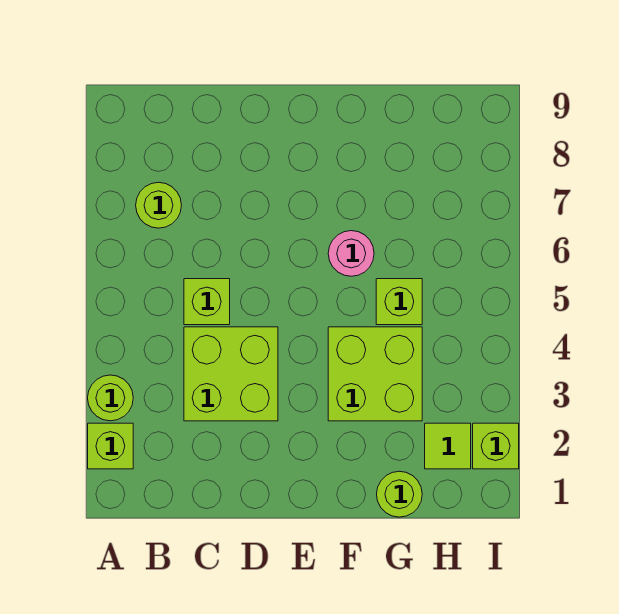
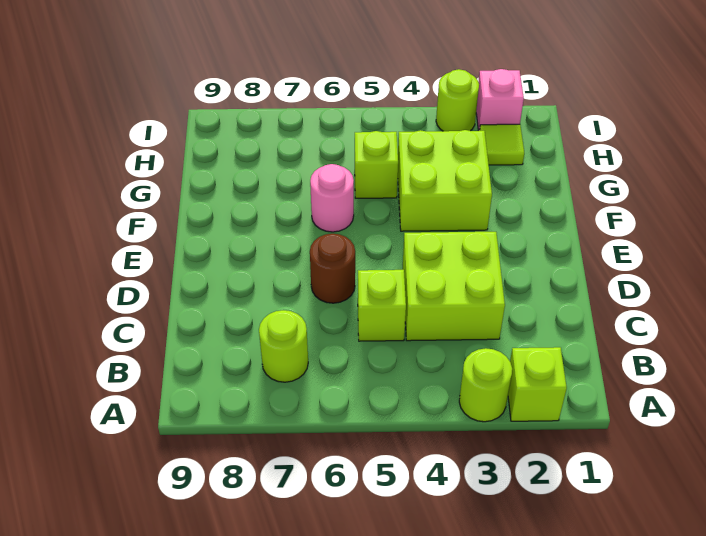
none -> brown round brick D6 level 1
lime round brick G1 level 1 -> lime round brick I3 level 1
lime brick I2 level 1 -> pink brick I2 level 1

